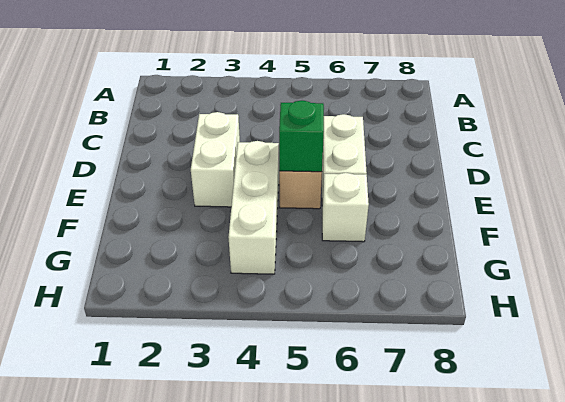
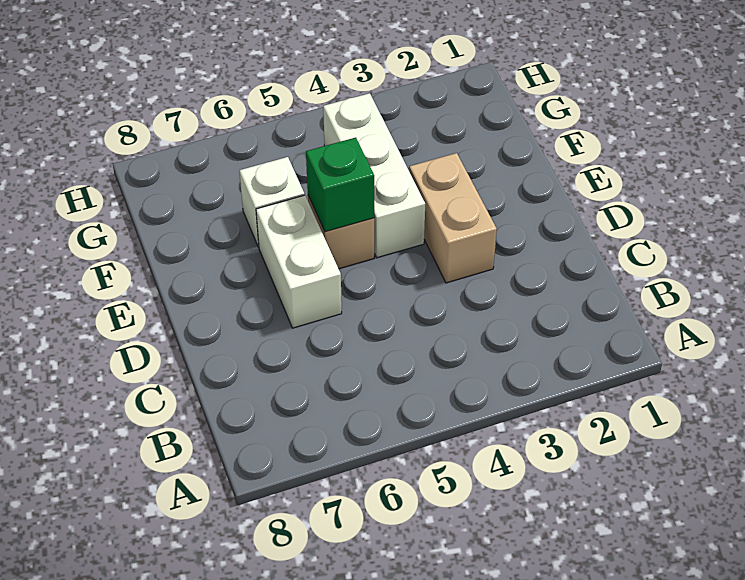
white brick D3:E3 level 1 -> tan brick D3:E3 level 1

